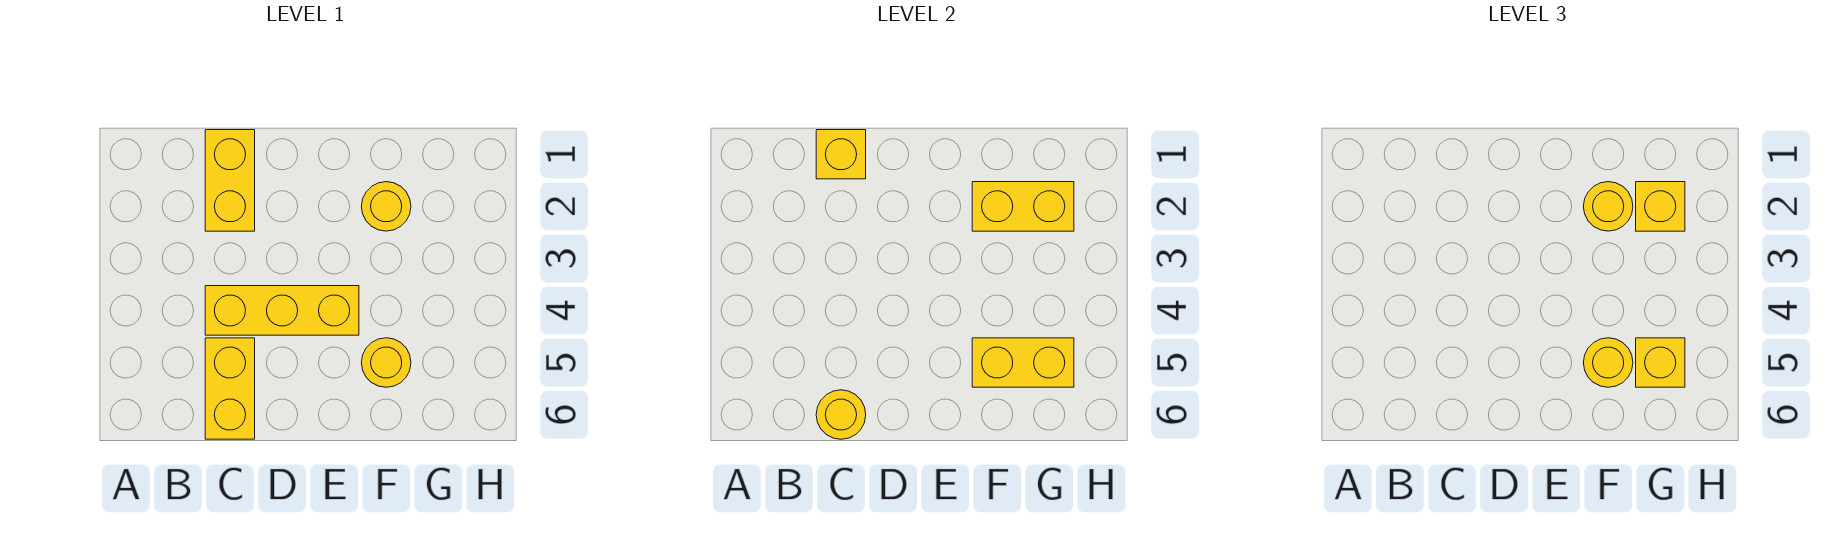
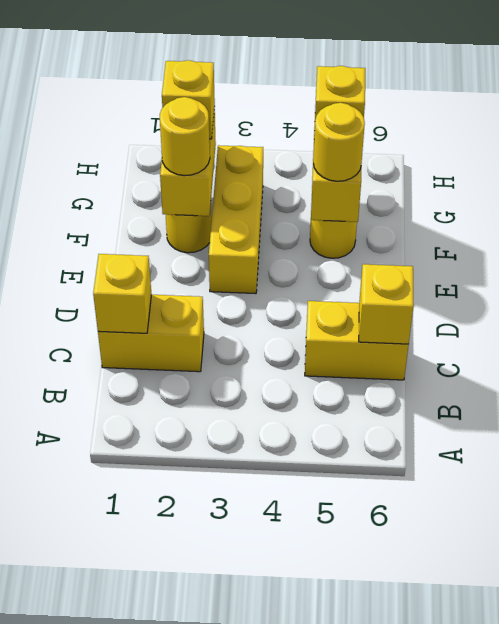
yellow brick C4:E4 level 1 -> yellow brick E3:G3 level 1
yellow round brick C6 level 2 -> yellow brick C6 level 2

